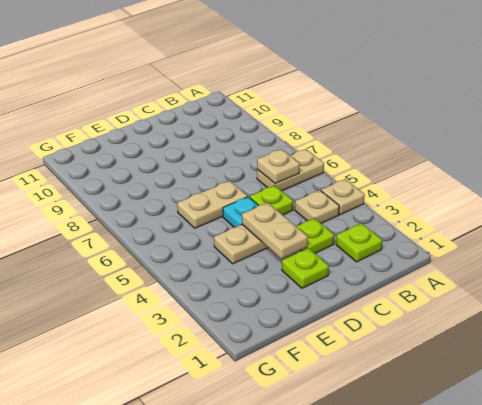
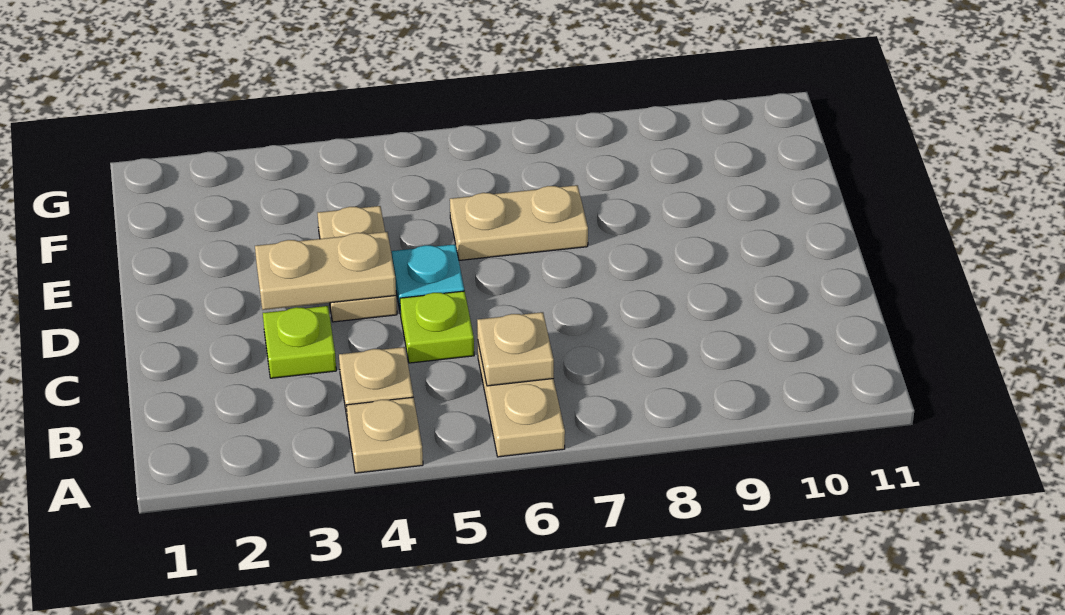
lime plate B2 level 1 -> none
lime plate D2 level 1 -> none
tan plate D6:E6 level 1 -> tan plate E6:E7 level 1

